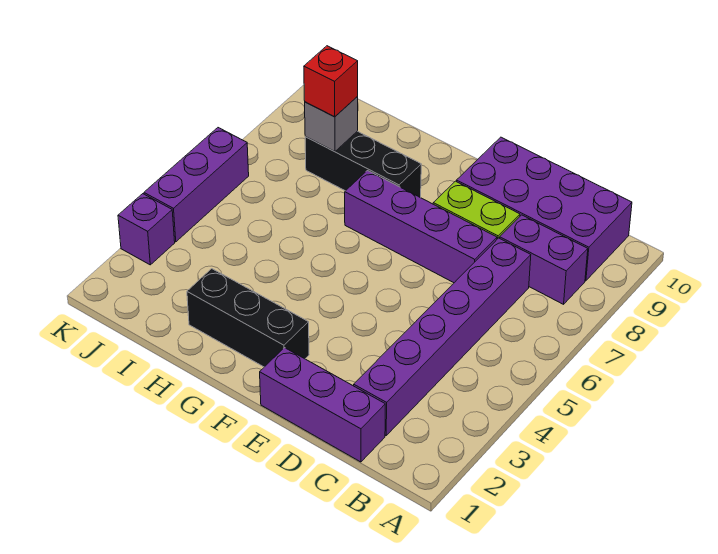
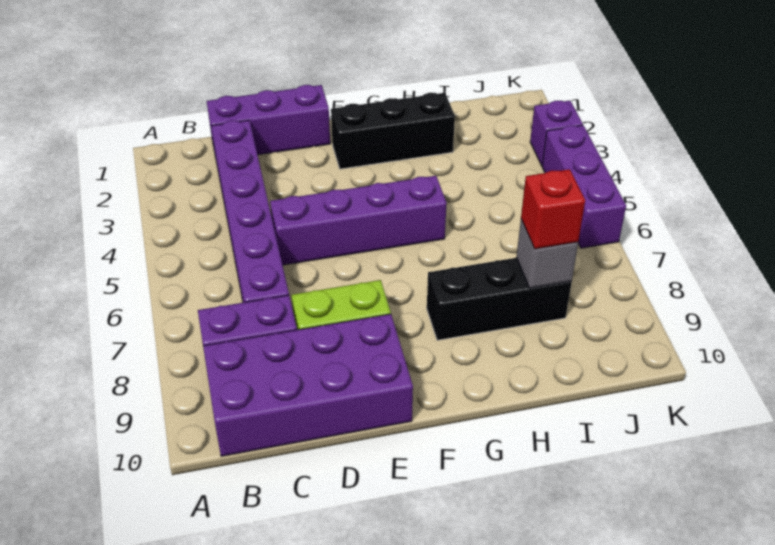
purple brick D7:G7 level 1 -> purple brick D5:G5 level 1

